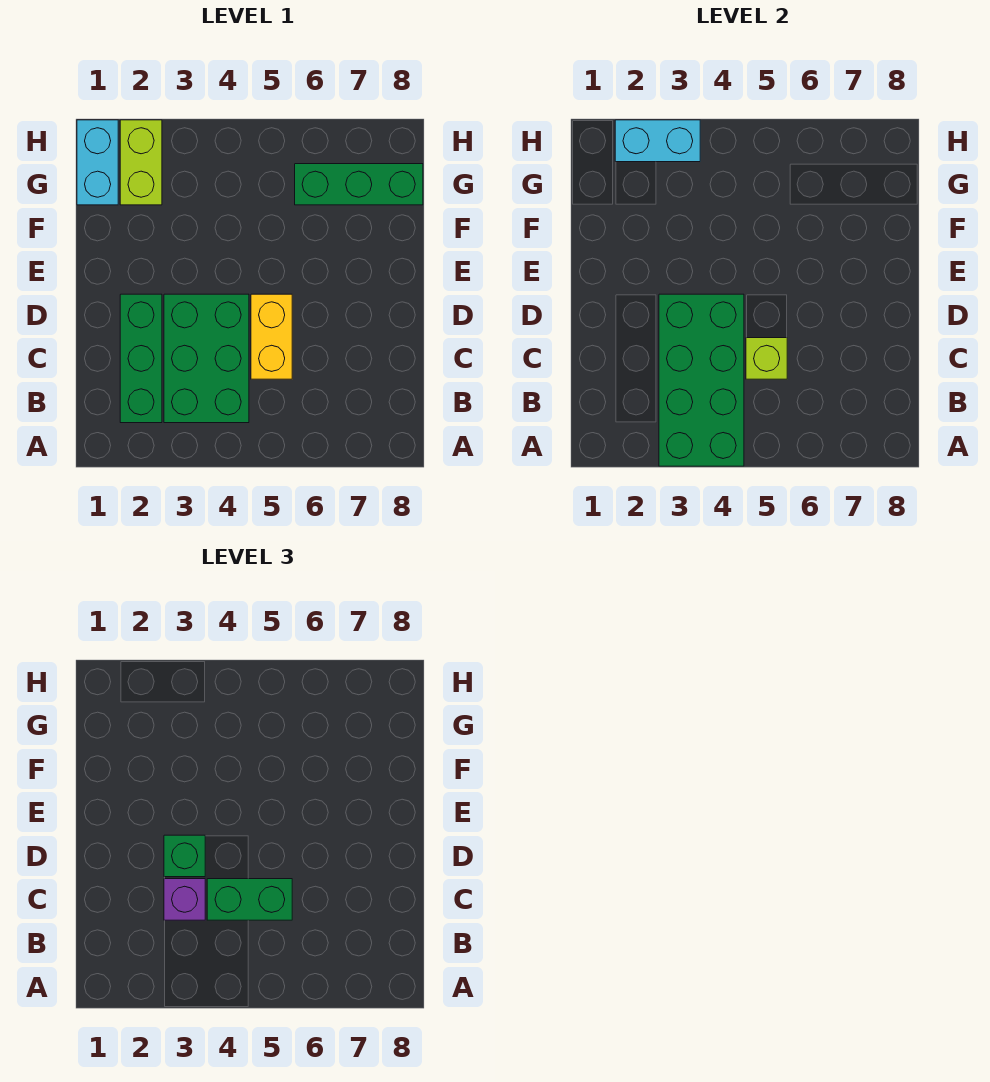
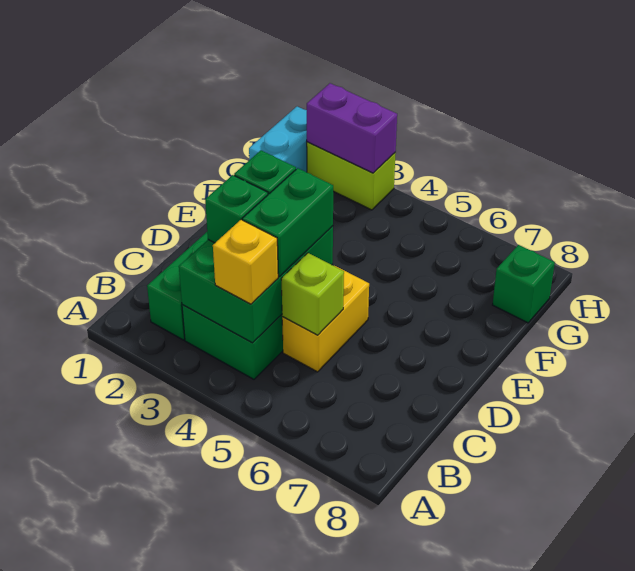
green brick A3:D4 level 2 -> green brick B3:D4 level 2
none -> yellow brick B4 level 3
purple brick C3 level 3 -> green brick C3 level 3
green brick C4:C5 level 3 -> green brick C4:D4 level 3
lime brick G2:H2 level 1 -> lime brick H2:H3 level 1
green brick G6:G8 level 1 -> green brick G8 level 1
cyan brick H2:H3 level 2 -> purple brick H2:H3 level 2

